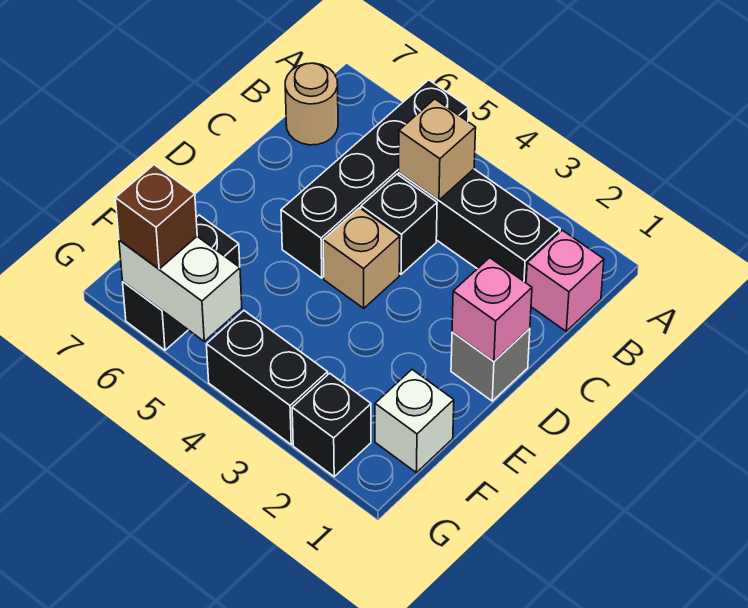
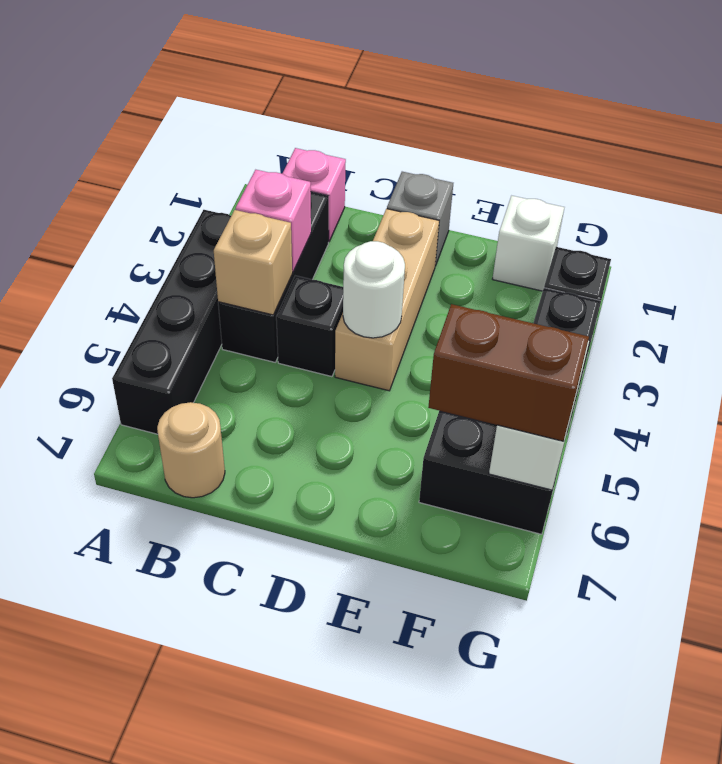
black brick A5:D5 level 1 -> black brick A3:A6 level 1
pink brick D1 level 2 -> pink brick B3 level 2
tan brick D4 level 1 -> tan brick D2:D4 level 1
none -> white round brick D4 level 2
brown brick G6 level 3 -> brown brick F6:G6 level 3

